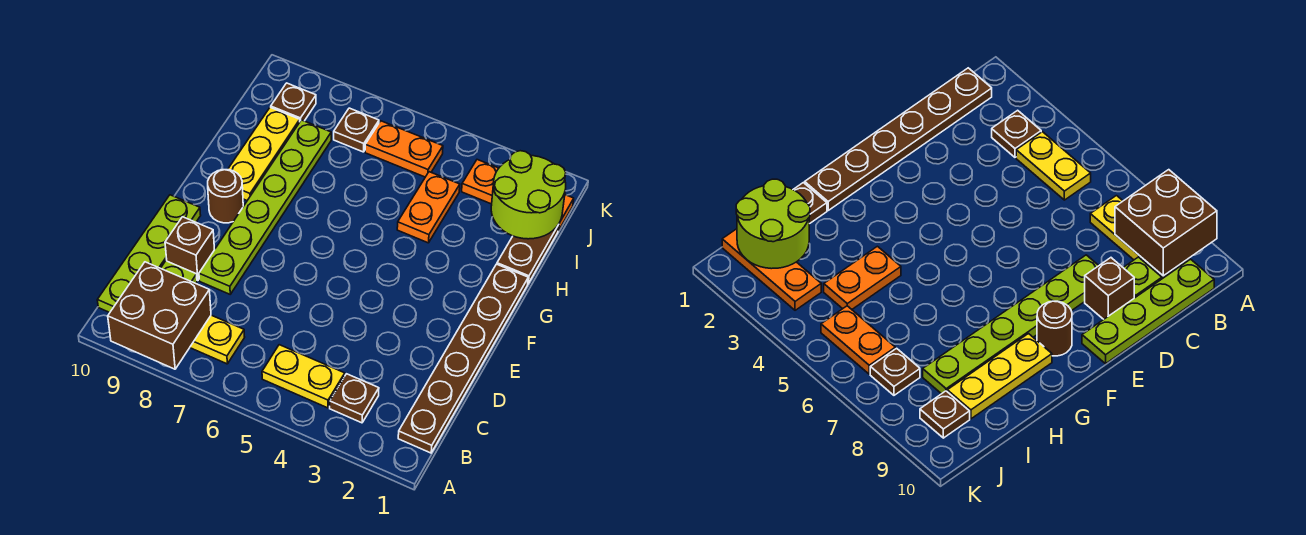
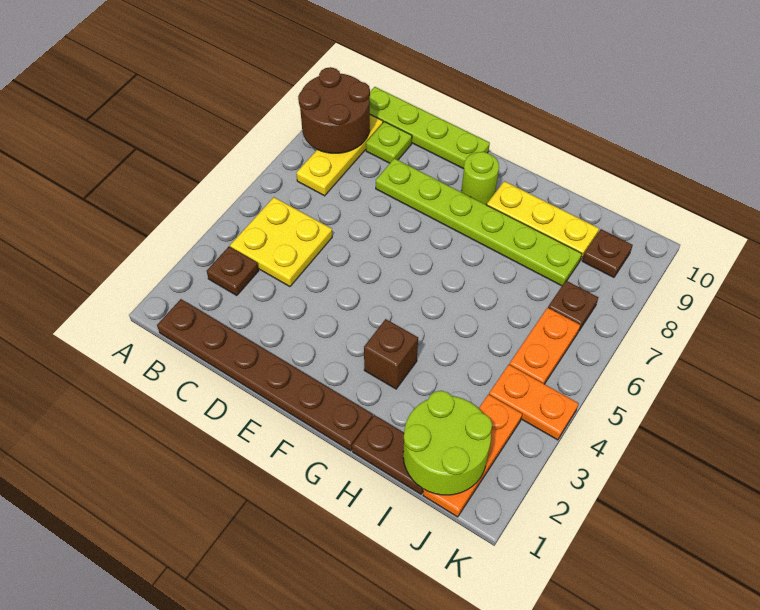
brown brick A8:B9 level 2 -> brown round brick A8:B9 level 2
yellow plate B4:B5 level 1 -> yellow plate B4:C5 level 1
brown brick D9 level 1 -> brown brick G3 level 1
brown round brick F9 level 1 -> lime round brick F9 level 1
orange plate H4:I4 level 1 -> orange plate J4:K4 level 1

